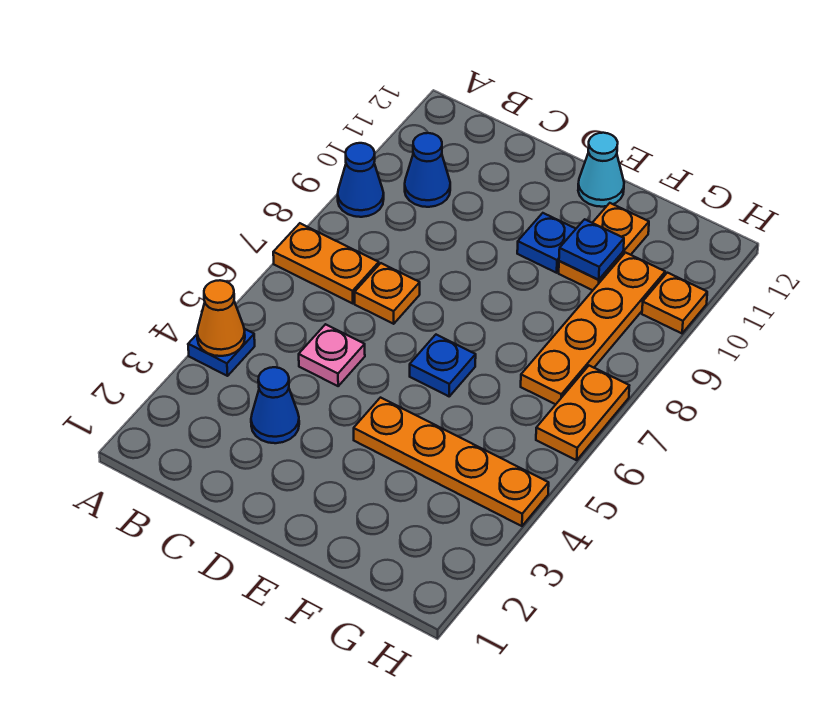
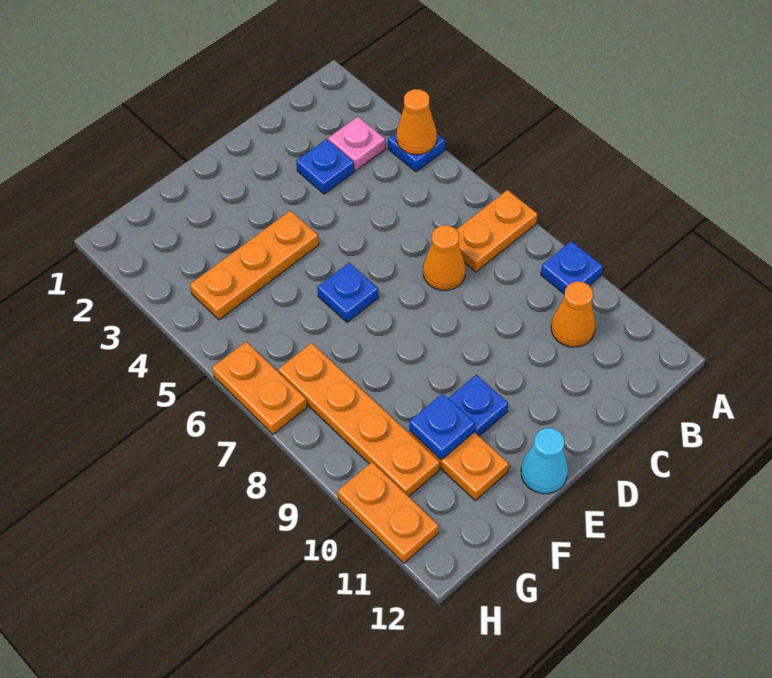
blue cone A9 level 1 -> blue plate A9 level 1
blue cone B10 level 1 -> orange cone B10 level 1
blue cone C3 level 1 -> blue plate C3 level 1
pink plate C5 level 1 -> pink plate B3 level 1
orange plate C7 level 1 -> orange cone C7 level 1
orange plate E4:H4 level 1 -> orange plate E4:G4 level 1
orange plate H10 level 1 -> orange plate H10:H11 level 1

